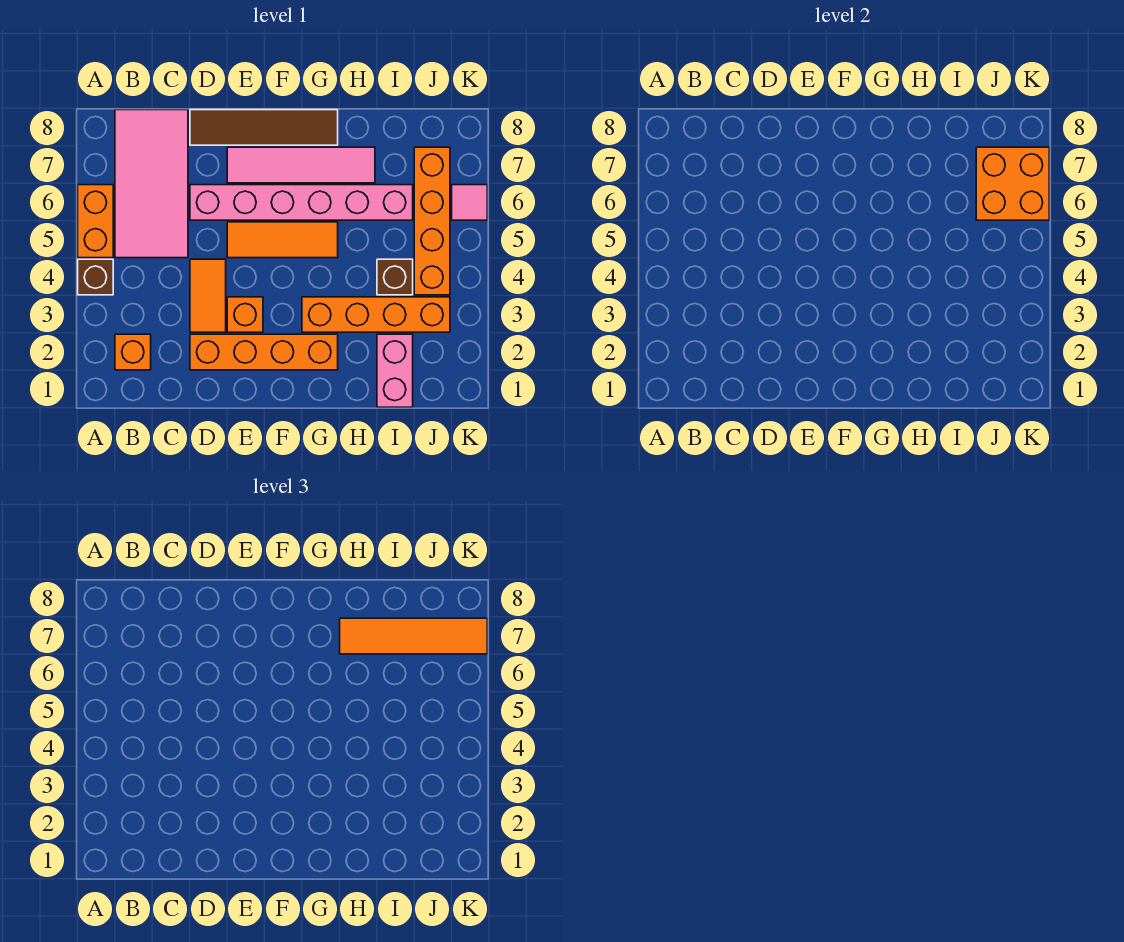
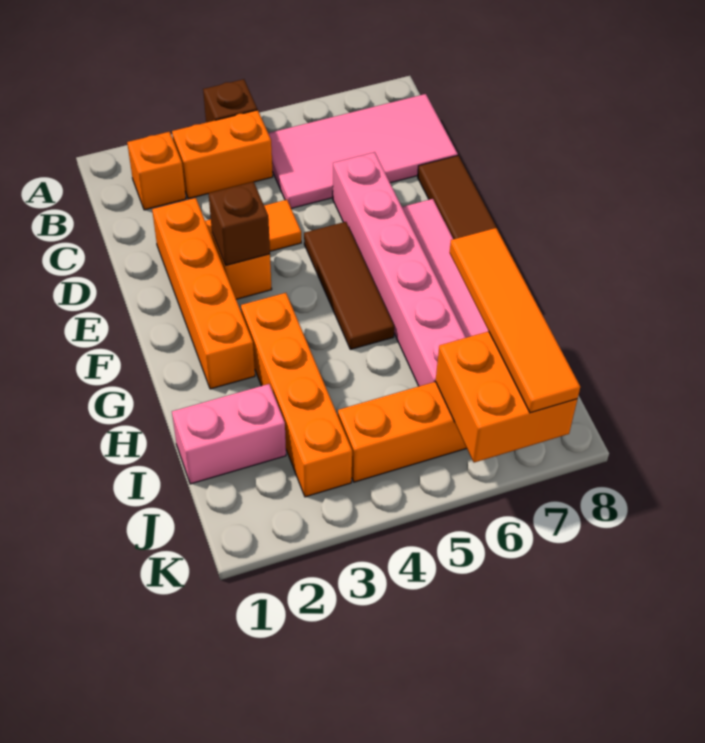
orange brick A5:A6 level 1 -> orange brick B3:B4 level 1
orange tile E5:G5 level 1 -> brown tile E5:G5 level 1
brown brick I4 level 1 -> brown brick E3 level 2
pink tile K6 level 1 -> none

